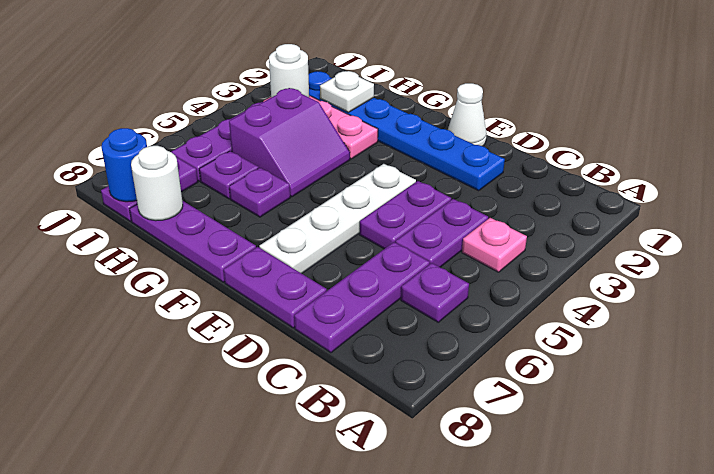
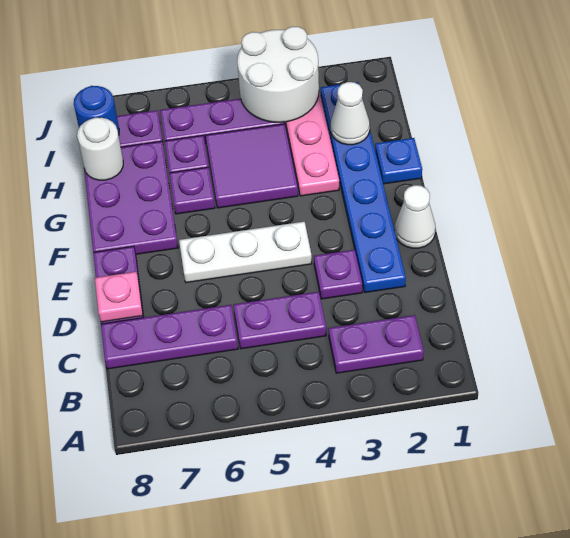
pink plate B4 level 1 -> pink plate D8 level 2
purple plate B6 level 1 -> purple plate D3 level 1
purple plate D4:D5 level 1 -> purple plate B2:B3 level 1
white plate E4:E7 level 1 -> white plate E4:E6 level 1
purple plate F8:H8 level 1 -> purple plate F7:H8 level 1
none -> blue plate G1 level 1
purple slope G4:H5 level 1 top H -> purple tile G4:H5 level 1
white plate H2 level 2 -> white cone H2 level 2
white round brick I3 level 2 -> white round brick I3:J4 level 2

